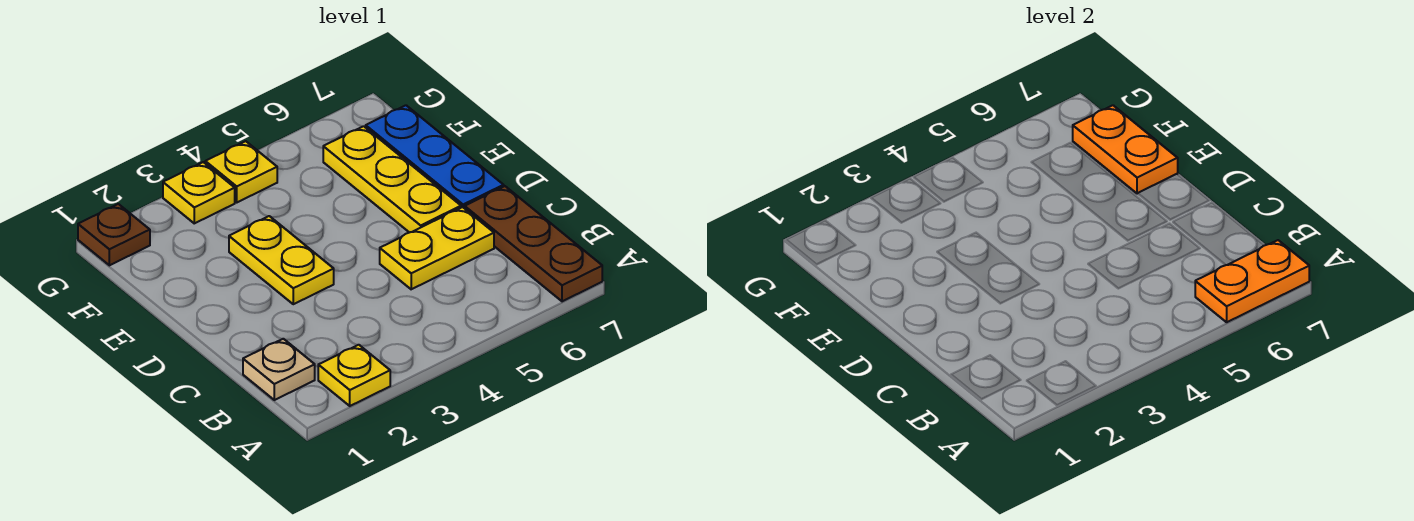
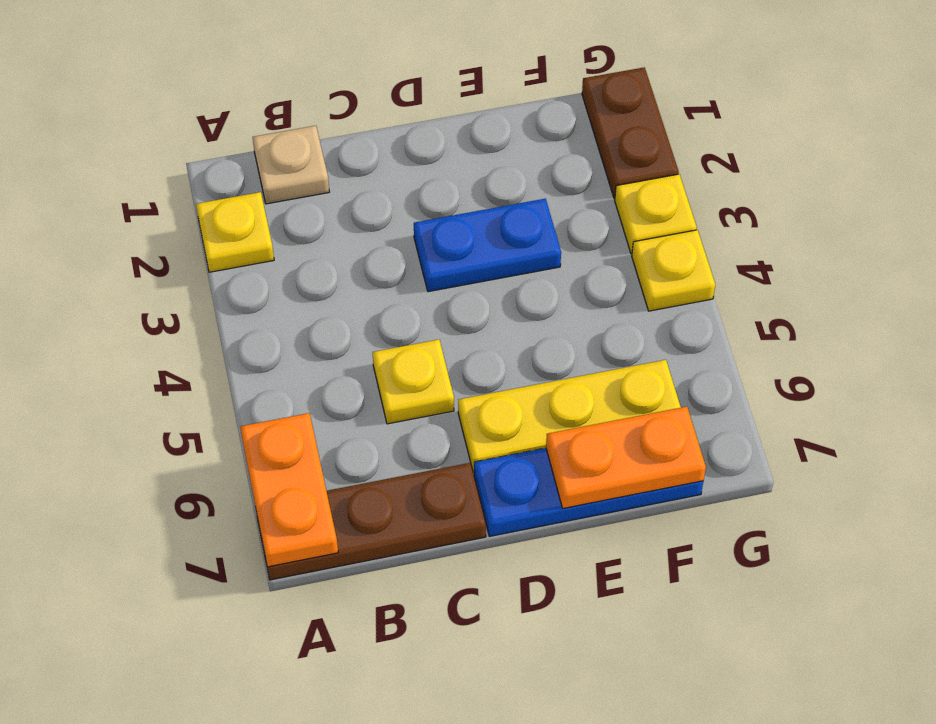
yellow plate C5:C6 level 1 -> yellow plate C5 level 1
yellow plate D3:E3 level 1 -> blue plate D3:E3 level 1
brown plate G1 level 1 -> brown plate G1:G2 level 1

